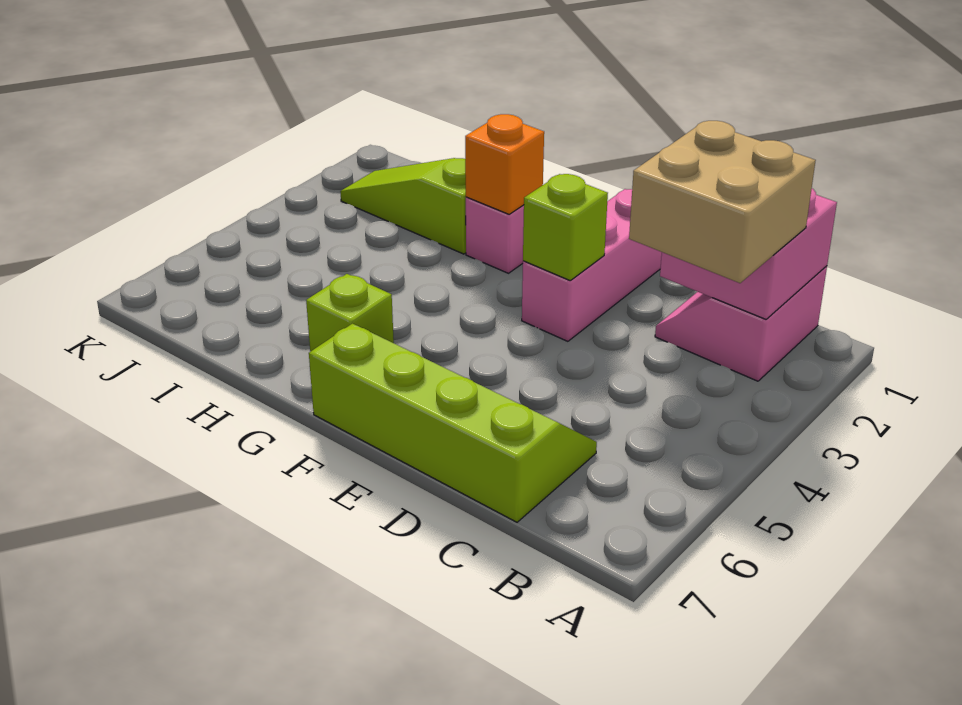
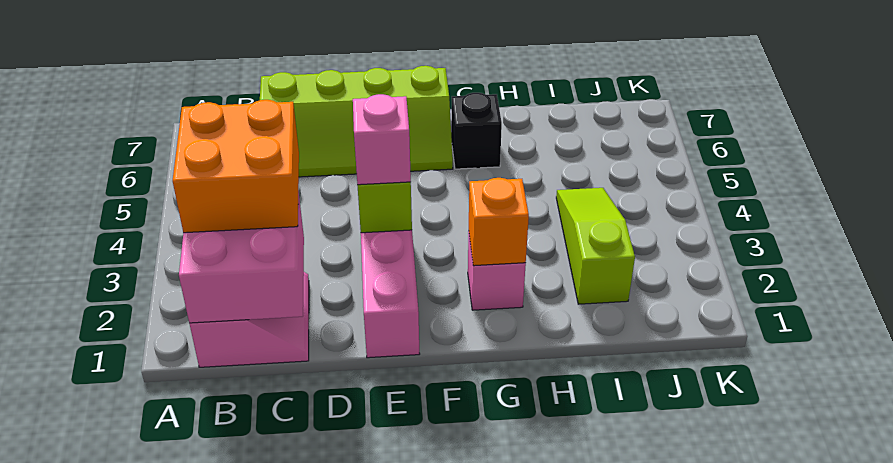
tan brick B2:C3 level 3 -> orange brick B2:C3 level 3
none -> pink brick E3 level 3
lime brick G6 level 1 -> black brick G6 level 1
lime slope H2:J2 level 1 top H -> lime slope I2:I4 level 1 top 2

